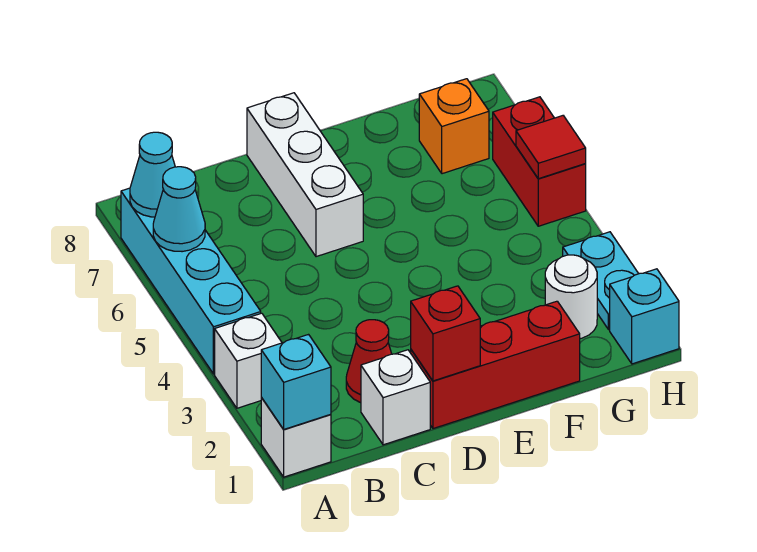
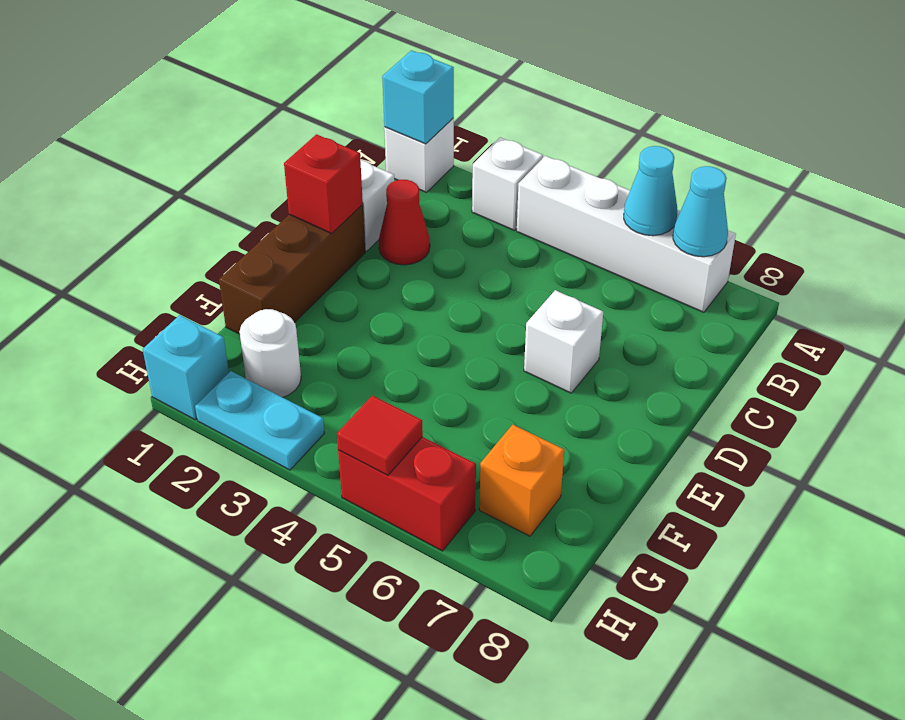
cyan brick A4:A7 level 1 -> white brick A4:A7 level 1
red brick D1:F1 level 1 -> brown brick D1:F1 level 1
white brick D6:D8 level 1 -> white brick D6 level 1

